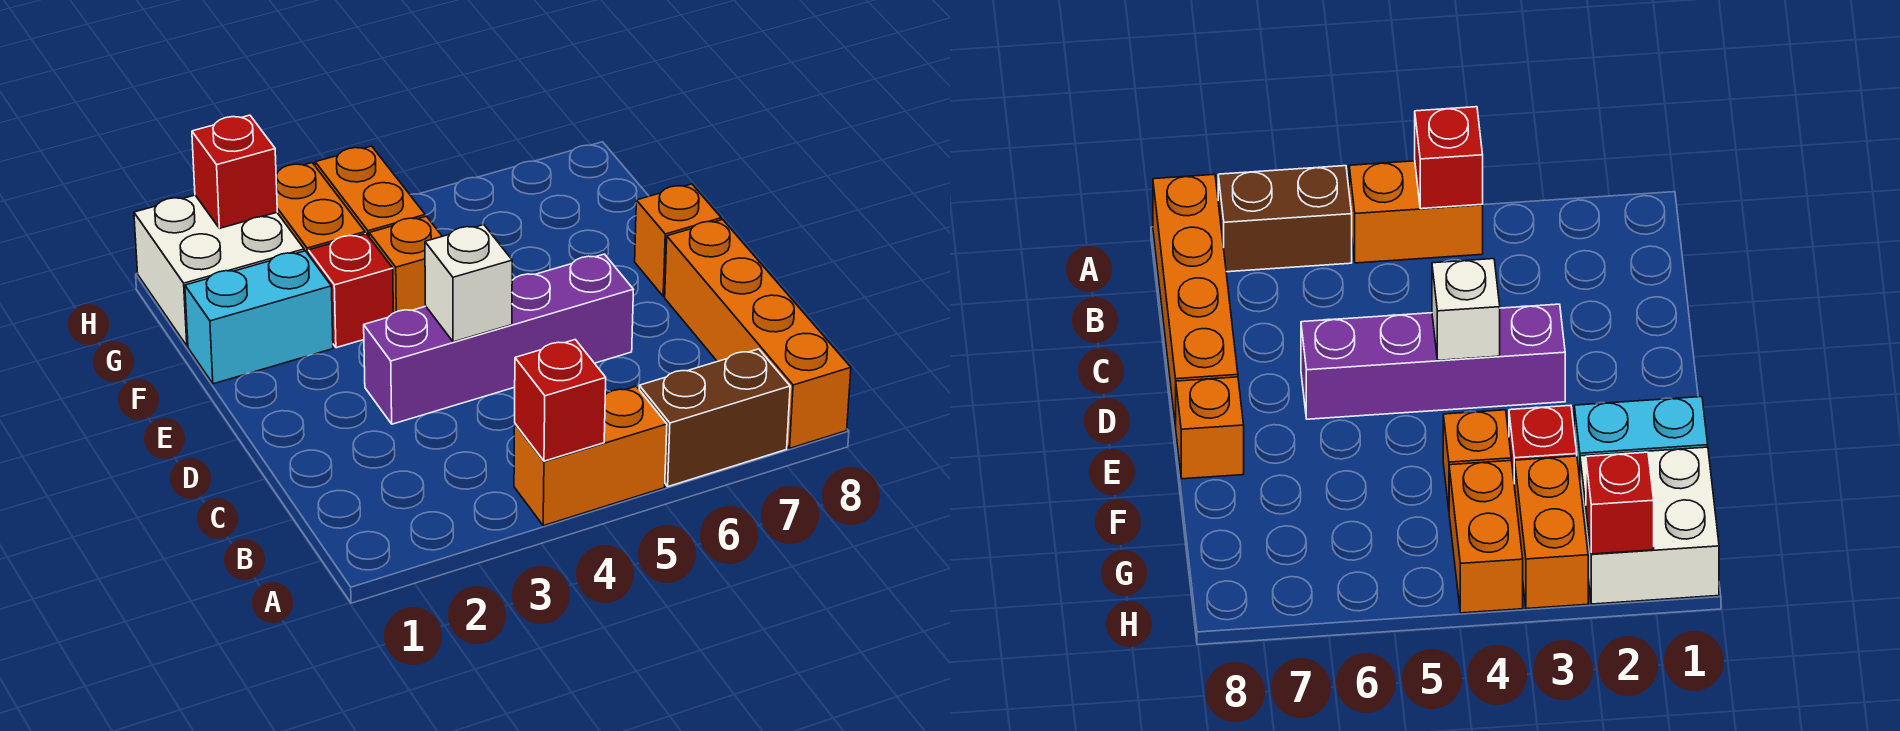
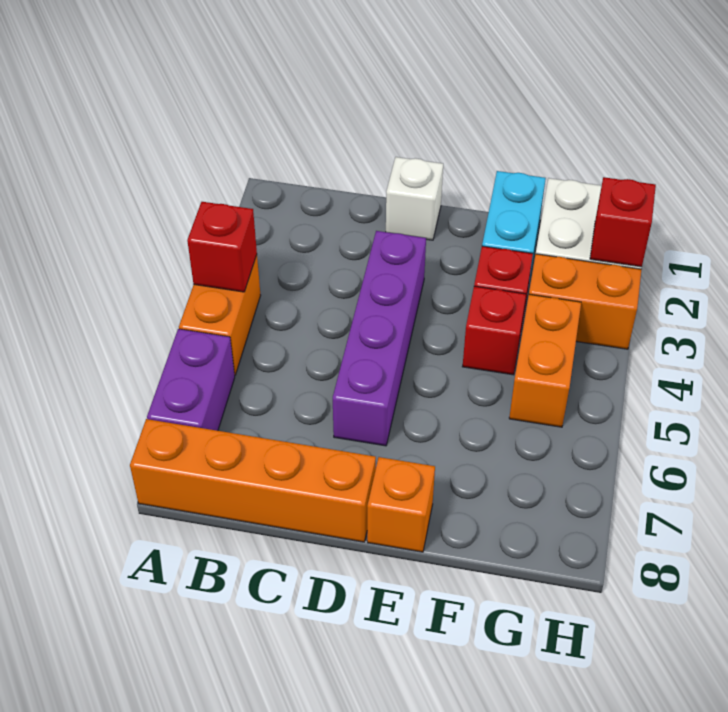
brown brick A6:A7 level 1 -> purple brick A6:A7 level 1
white brick D4 level 2 -> white brick D1 level 1
orange brick F4 level 1 -> red brick F4 level 1
orange brick G4:H4 level 1 -> orange brick G4:G5 level 1

